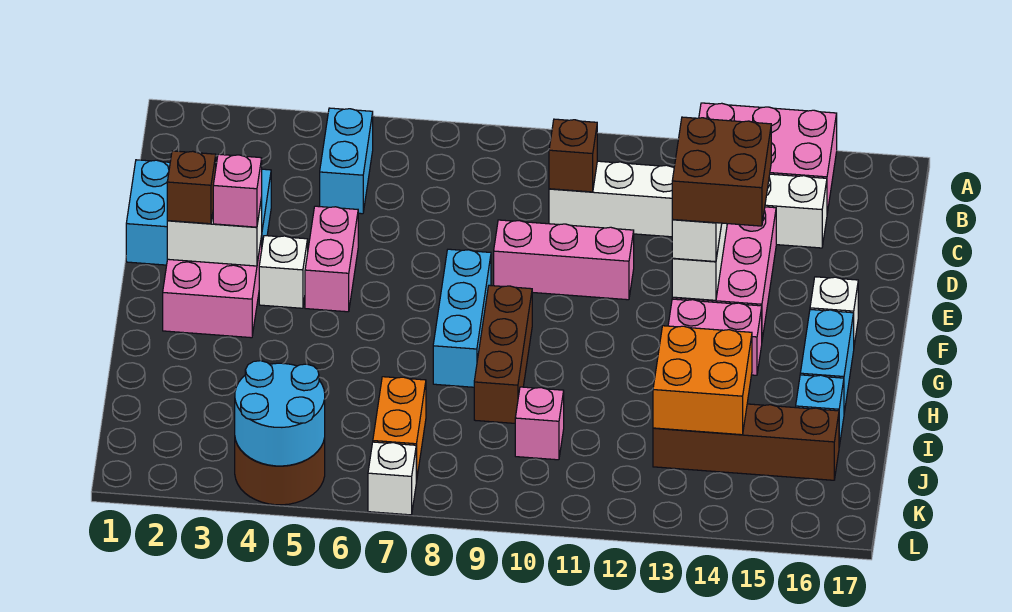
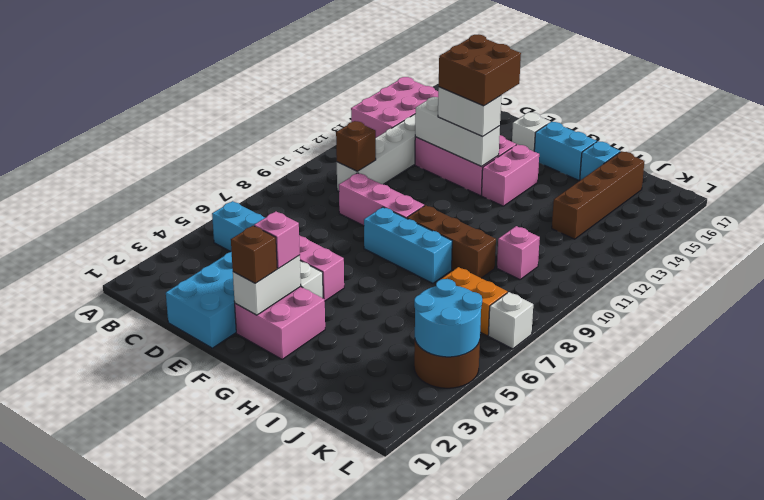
pink brick E9:E11 level 1 -> pink brick D9:F9 level 1
orange brick I13:J14 level 2 -> none

